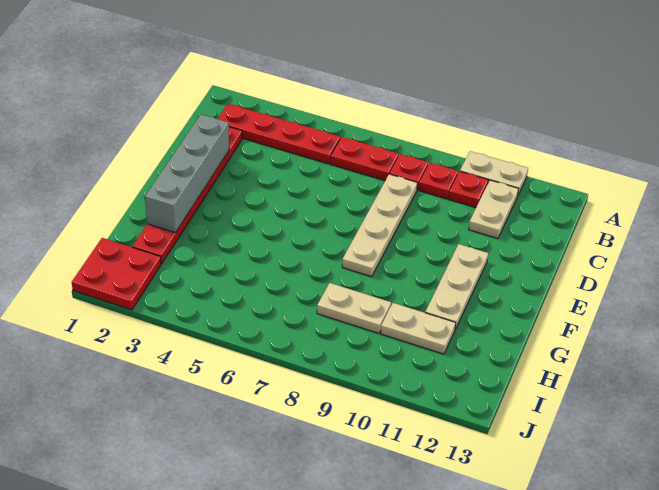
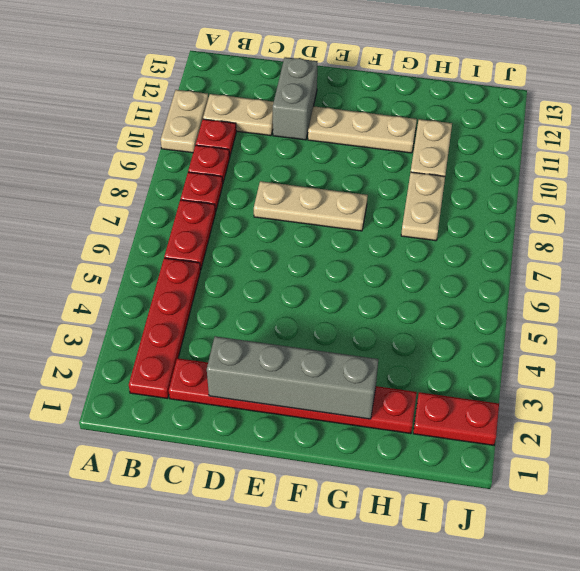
tan plate C8:F8 level 1 -> tan plate D8:F8 level 1
none -> grey brick D11:D12 level 1
red plate I1:J2 level 1 -> red plate I2:J2 level 1

